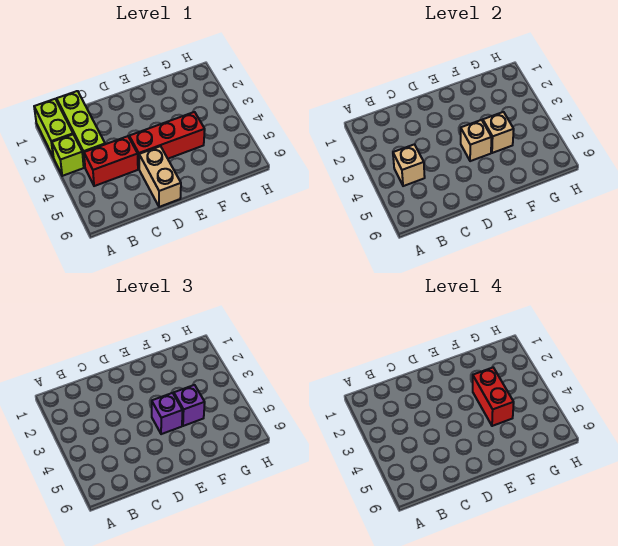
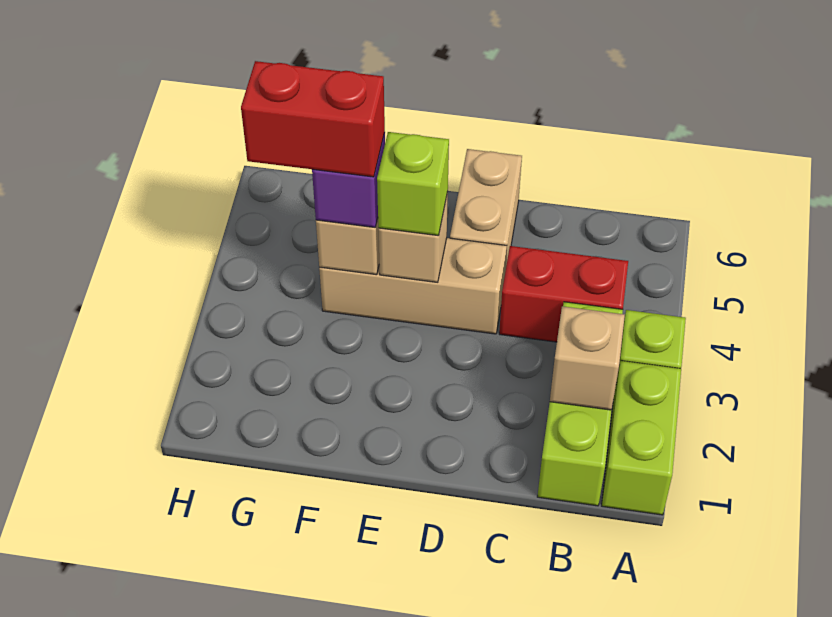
tan brick B4 level 2 -> tan brick B2 level 2
red brick D4:F4 level 1 -> tan brick D4:F4 level 1
purple brick E4 level 3 -> lime brick E4 level 3
red brick F3:F4 level 4 -> red brick F4:G4 level 4

